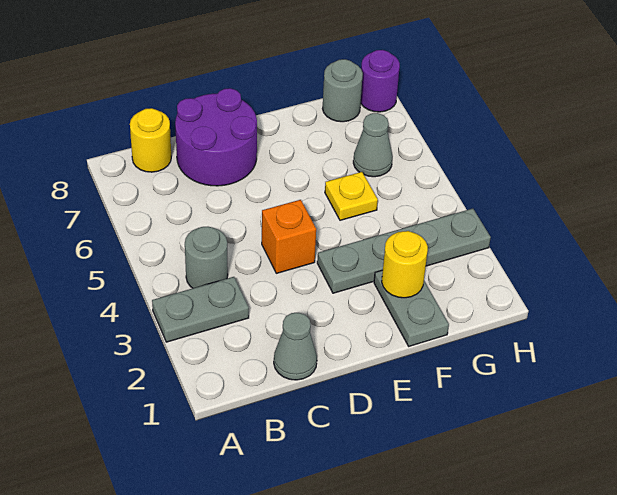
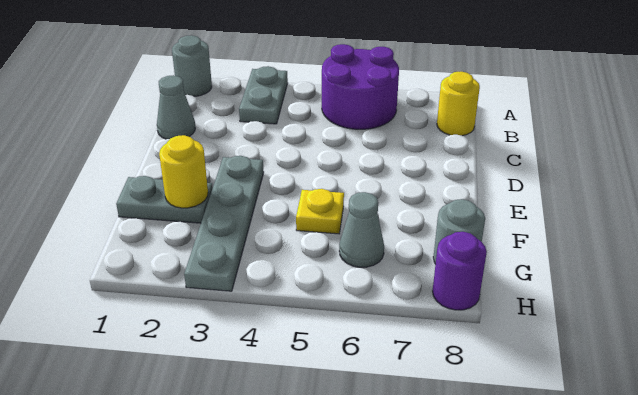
grey round brick B4 level 1 -> grey round brick A1 level 1
purple round brick C7:D8 level 1 -> purple round brick A5:B6 level 1
orange brick D4 level 1 -> none

